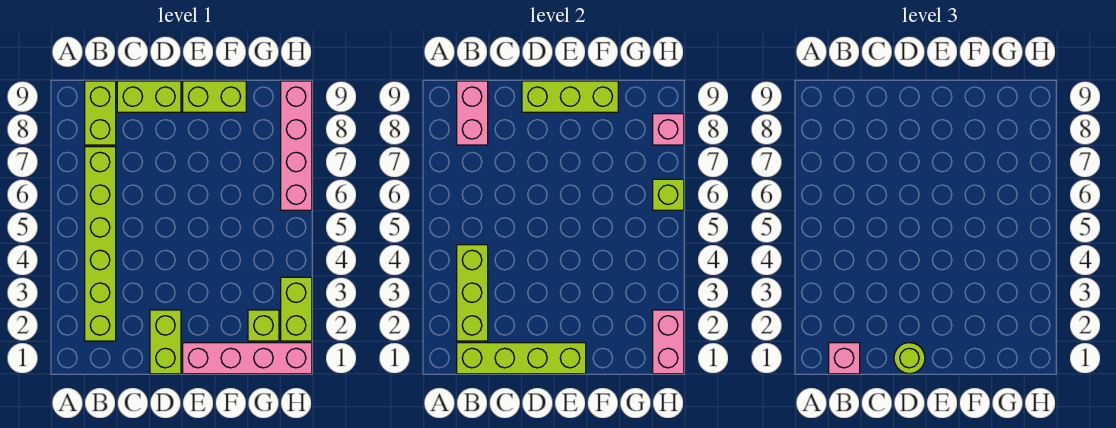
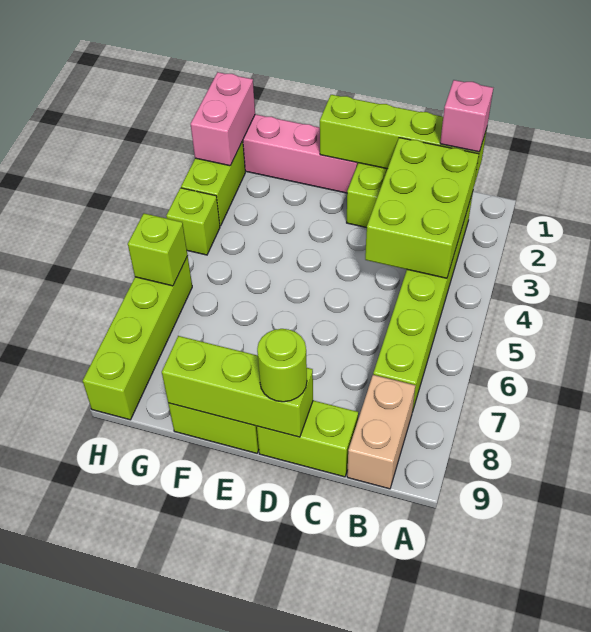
lime brick B2:B4 level 2 -> lime brick B2:C4 level 2
lime brick B8:B9 level 1 -> tan brick B8:B9 level 1
pink brick B8:B9 level 2 -> none
lime round brick D1 level 3 -> lime round brick D9 level 3
lime brick G2 level 1 -> lime brick H4 level 1
pink brick H6:H9 level 1 -> lime brick H6:H9 level 1
pink brick H8 level 2 -> none

